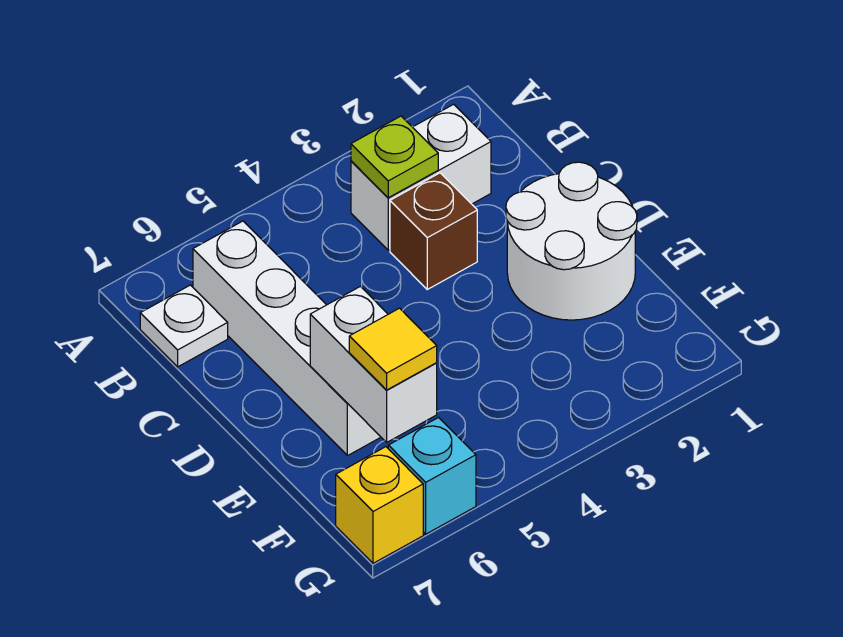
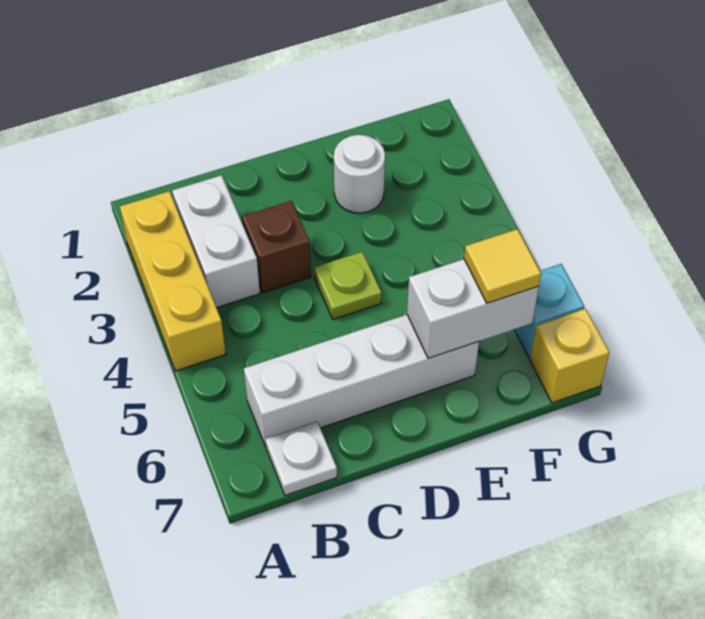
none -> yellow brick A2:A4 level 1
lime plate B3 level 2 -> lime plate D4 level 1
white round brick D1:E2 level 1 -> white round brick E2 level 1

